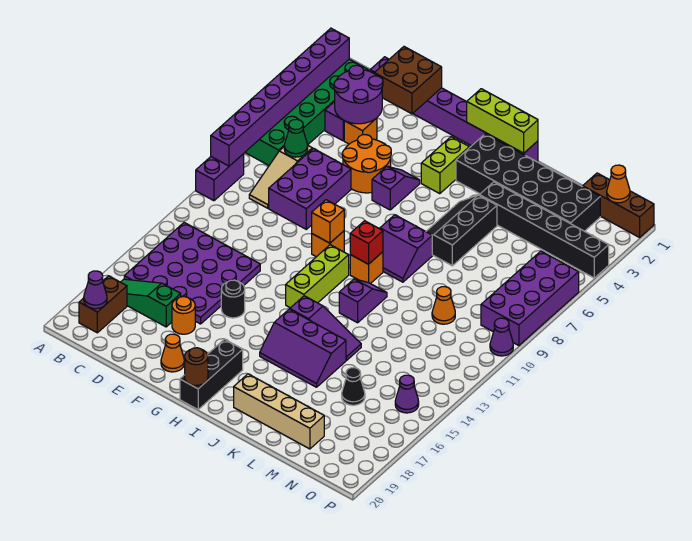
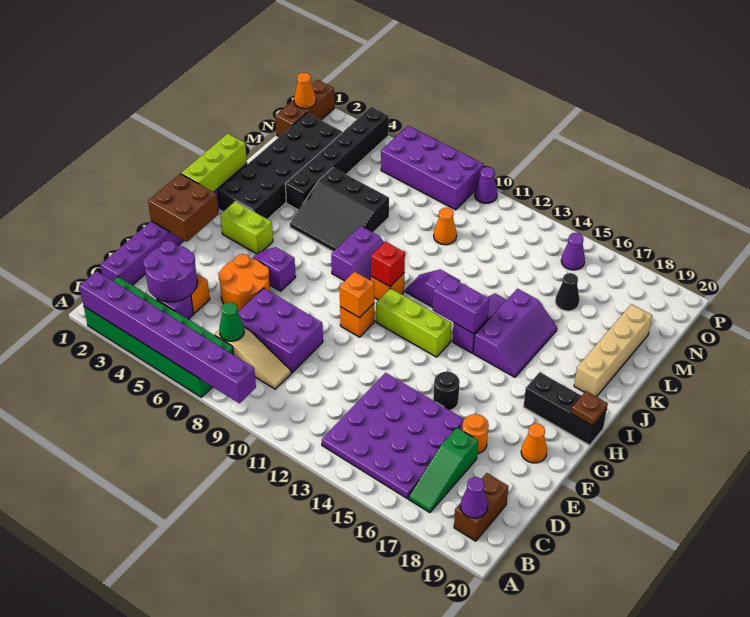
purple brick A9:A10 level 1 -> purple brick I13:I14 level 2
brown brick B18:B19 level 1 -> brown brick B19:C19 level 1
brown brick D1:E2 level 2 -> brown brick F1:G2 level 2
brown round brick H20 level 2 -> brown plate H20 level 2
black slope J5:K7 level 1 top K -> black slope J5:L7 level 1 top L

